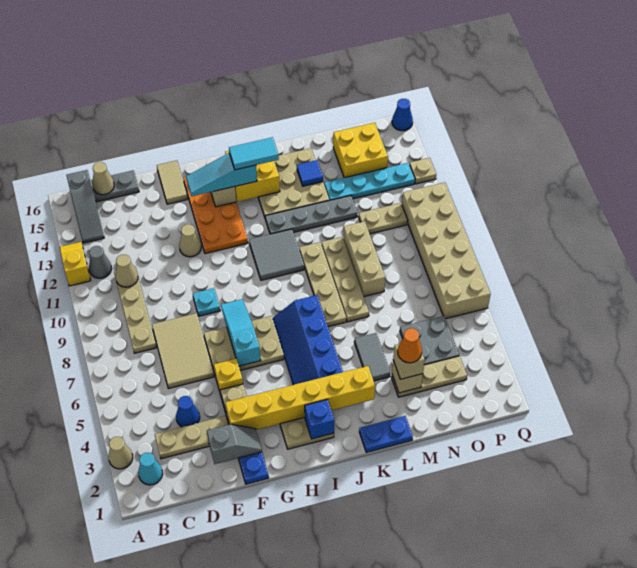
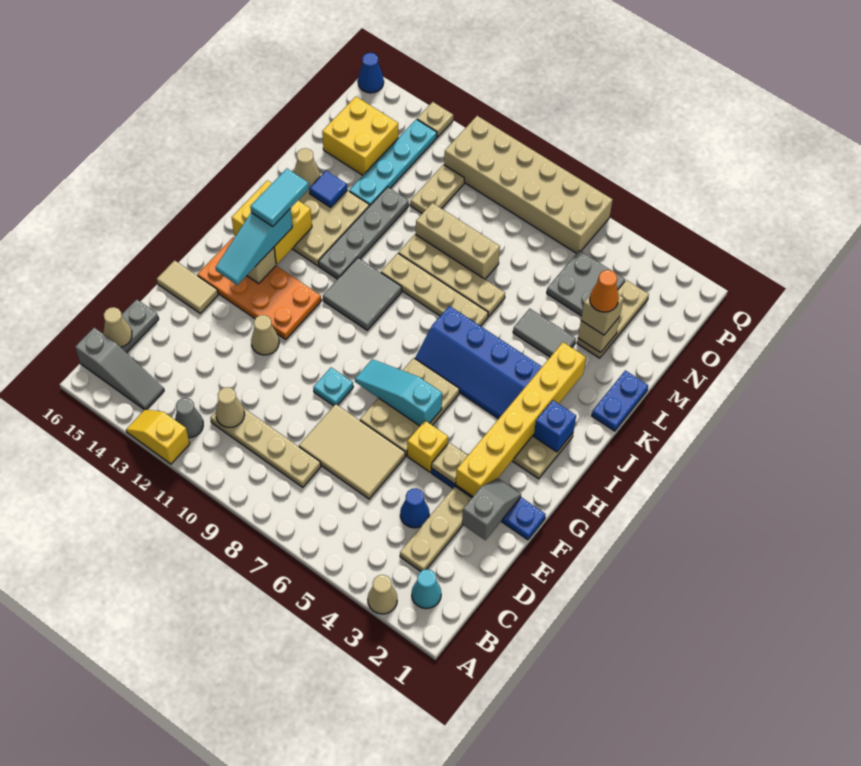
none -> tan cone L15 level 2

